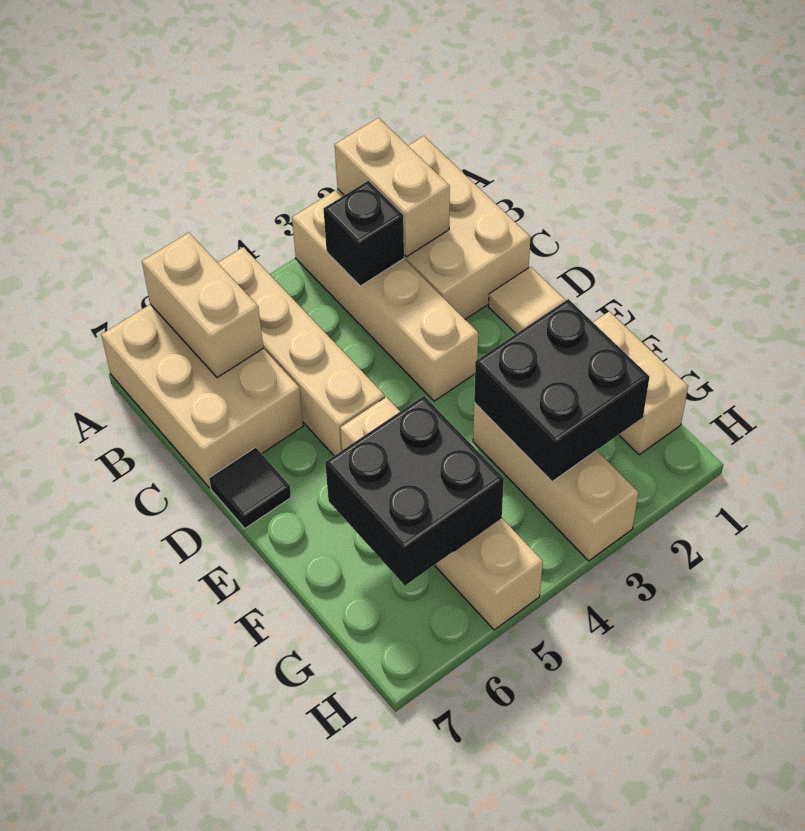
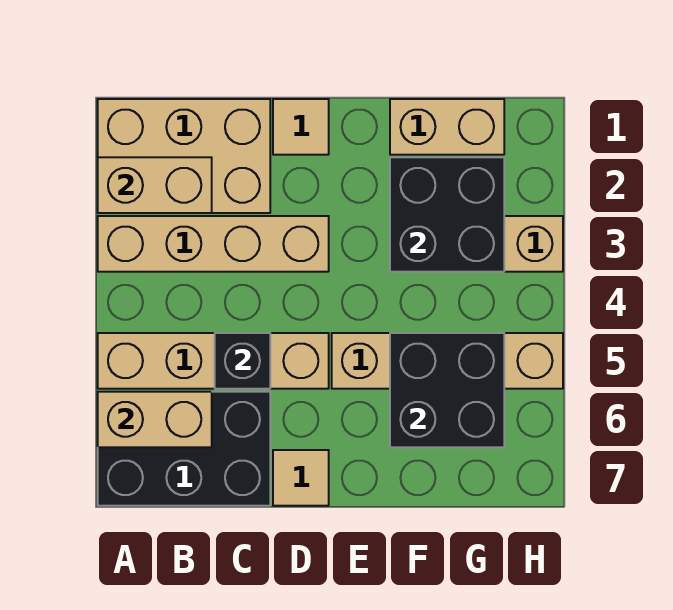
tan brick A6:C7 level 1 -> black brick A6:C7 level 1
black brick B3 level 2 -> black brick C5 level 2
black tile D7 level 1 -> tan tile D7 level 1

